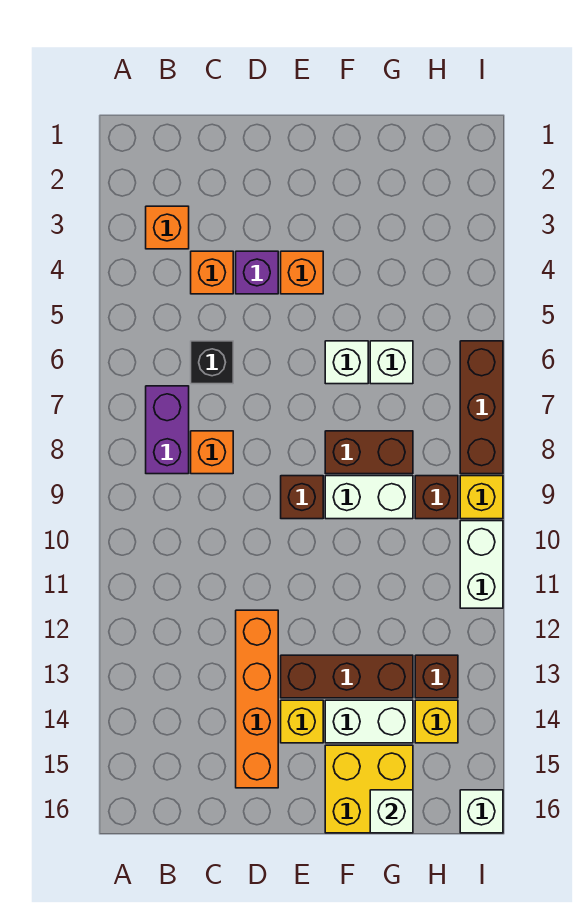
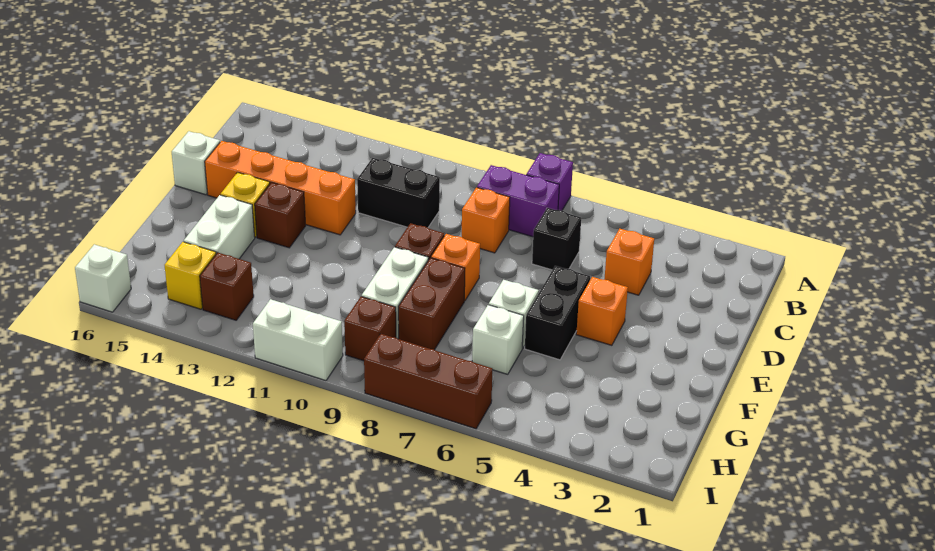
orange brick B3 level 1 -> orange brick E8 level 1
none -> black brick C10:C11 level 1
purple brick D4 level 1 -> purple brick A7 level 1
none -> black brick E5:F5 level 1
brown brick E13:G13 level 1 -> brown brick E13 level 1
yellow brick F15:G16 level 1 -> none
white brick G16 level 2 -> white brick D16 level 1
yellow brick I9 level 1 -> none

